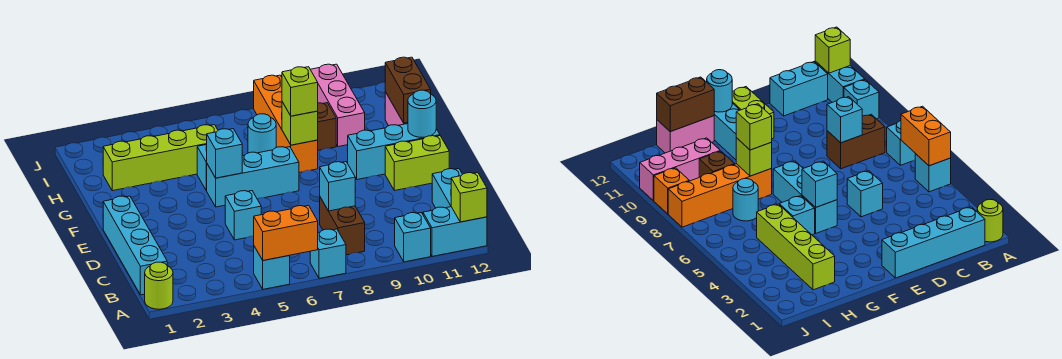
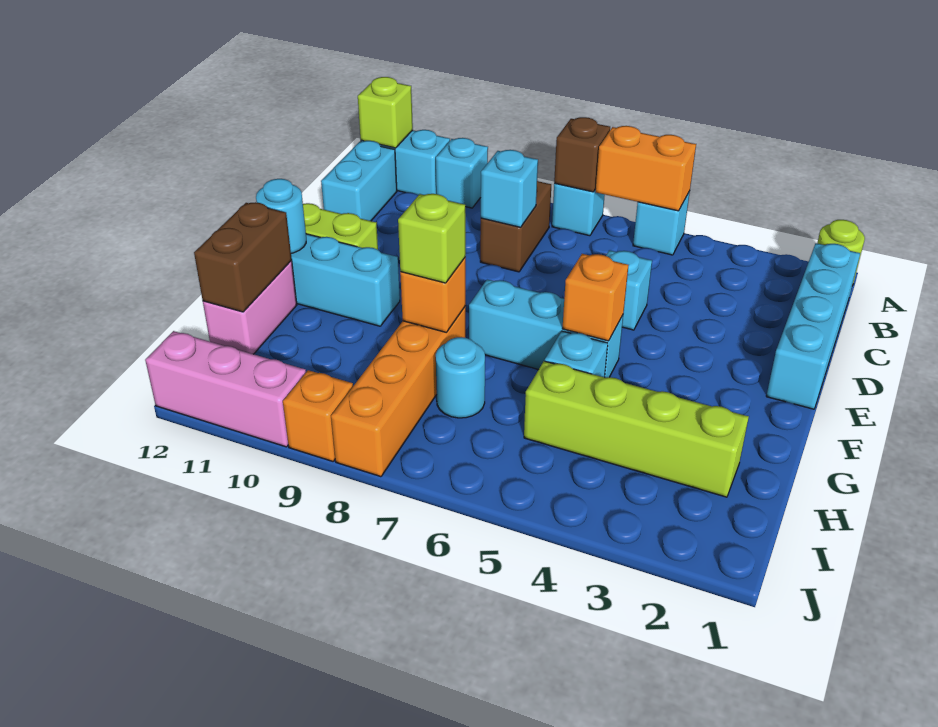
cyan brick F5 level 2 -> orange brick F5 level 2
lime brick G8 level 2 -> orange brick G8 level 2
brown brick H9 level 1 -> brown brick A7 level 2
pink brick H10:J10 level 1 -> pink brick J10:J12 level 1

